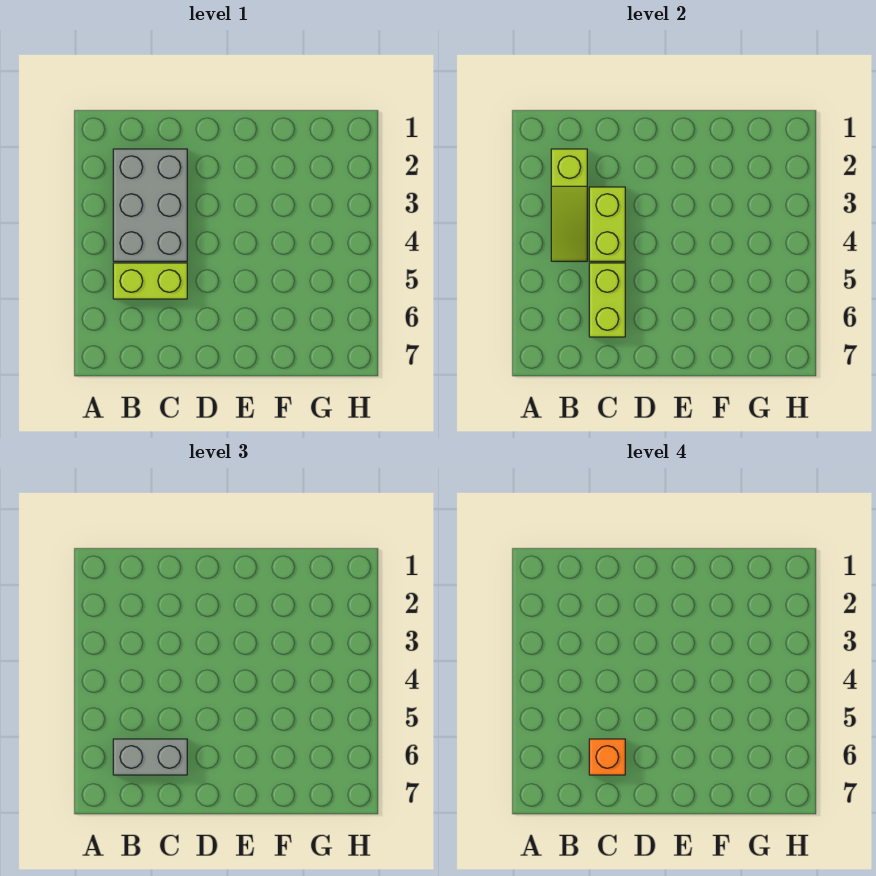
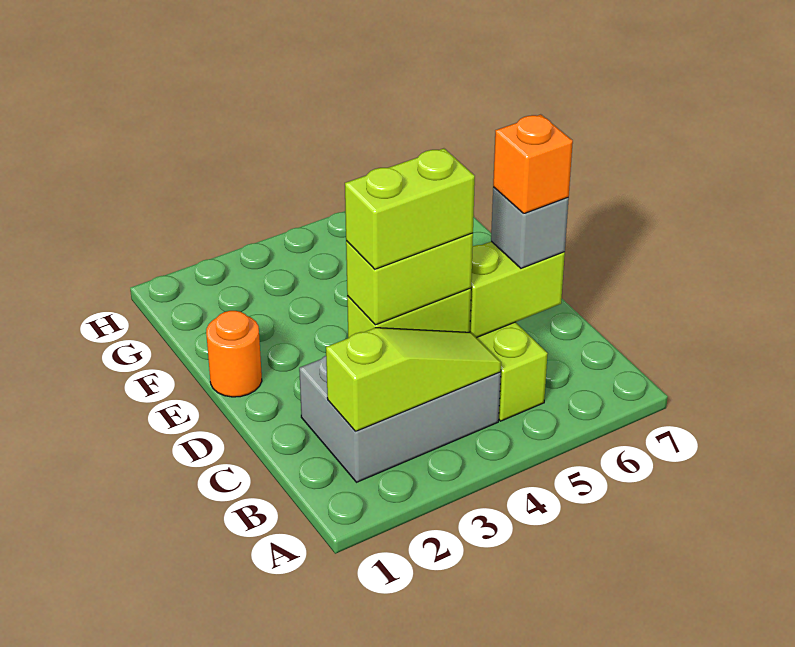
grey brick B6:C6 level 3 -> grey brick C6 level 3
none -> lime brick C3:C4 level 3
none -> lime brick C3:C4 level 4
none -> orange round brick E1 level 1

